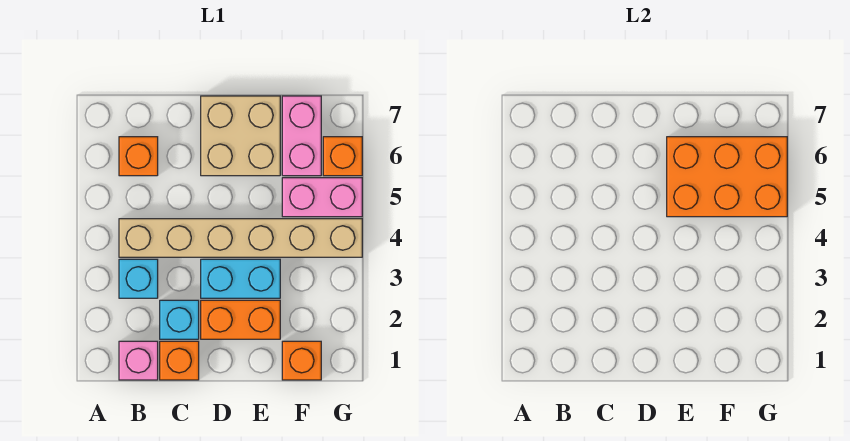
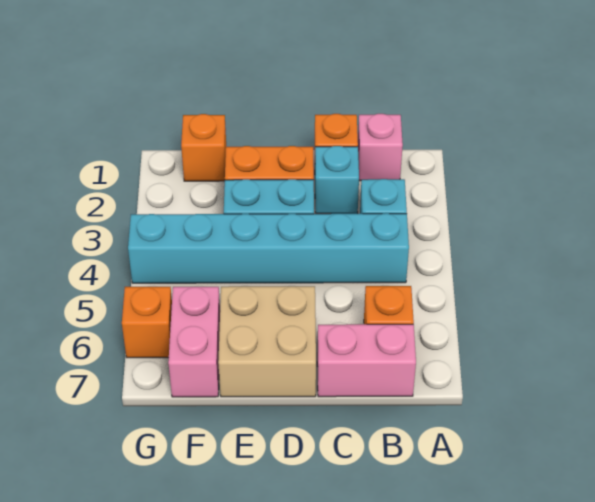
tan brick B4:G4 level 1 -> cyan brick B4:G4 level 1
orange brick E5:G6 level 2 -> none
pink brick F5:G5 level 1 -> pink brick B7:C7 level 1

